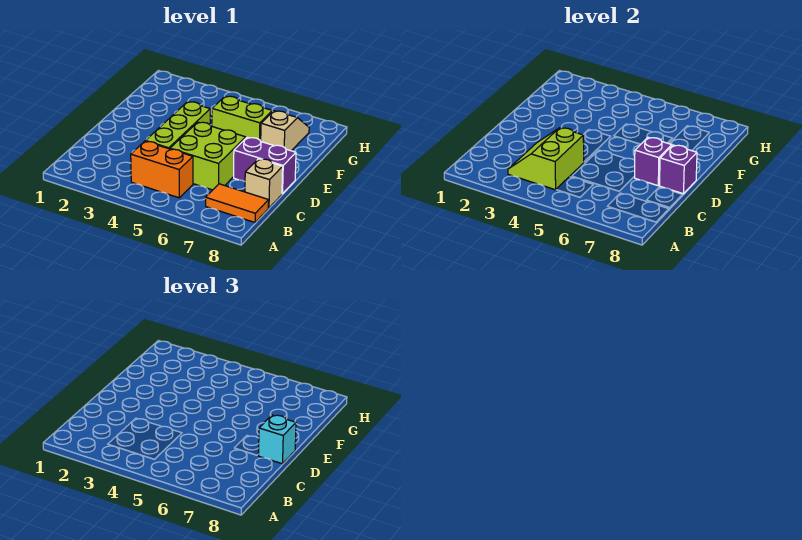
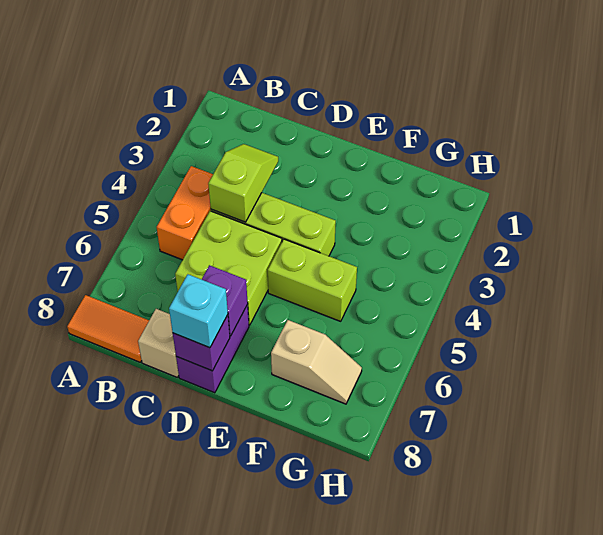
lime slope B3:C4 level 2 top 4 -> lime slope C3:C4 level 2 top 4
orange tile B7:B8 level 1 -> orange tile A8:B8 level 1
lime brick F5:F6 level 1 -> lime brick E5:F5 level 1

